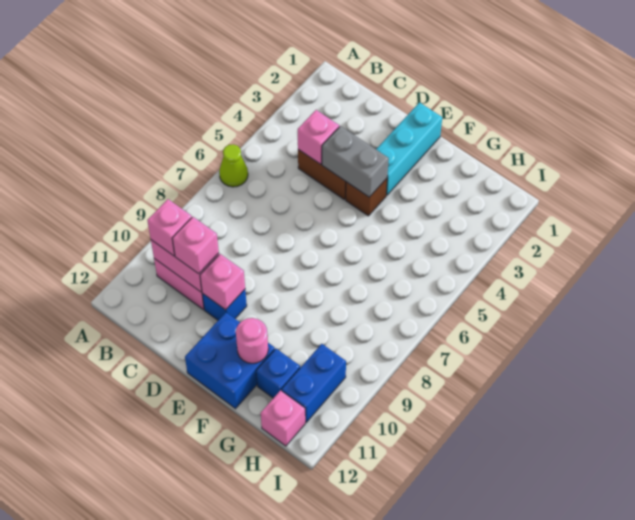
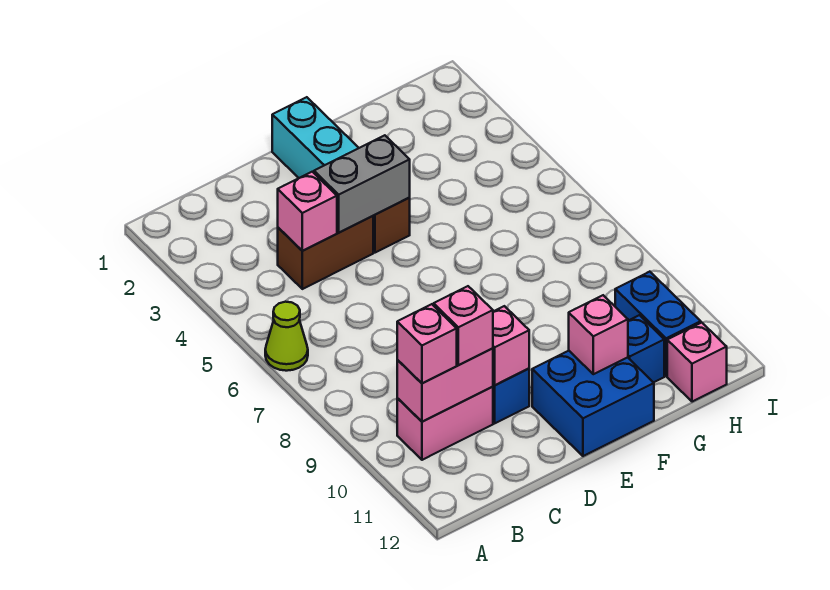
pink round brick F11 level 2 -> pink brick F11 level 2

